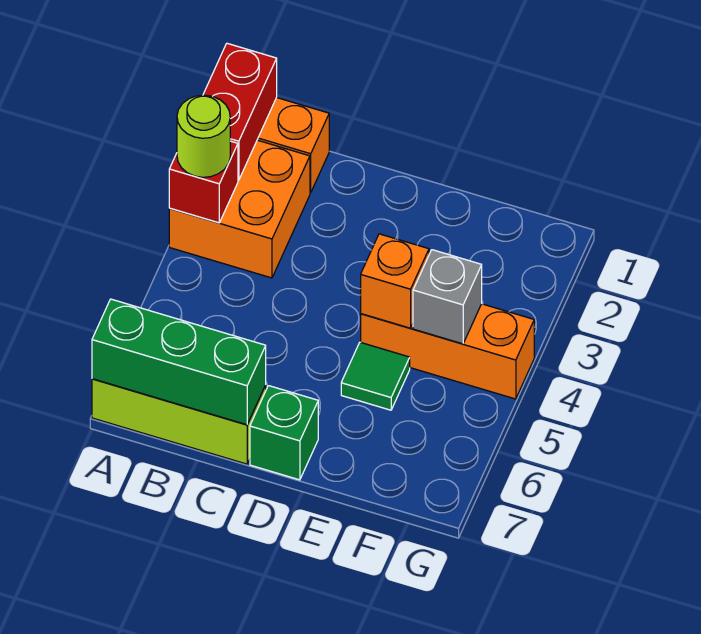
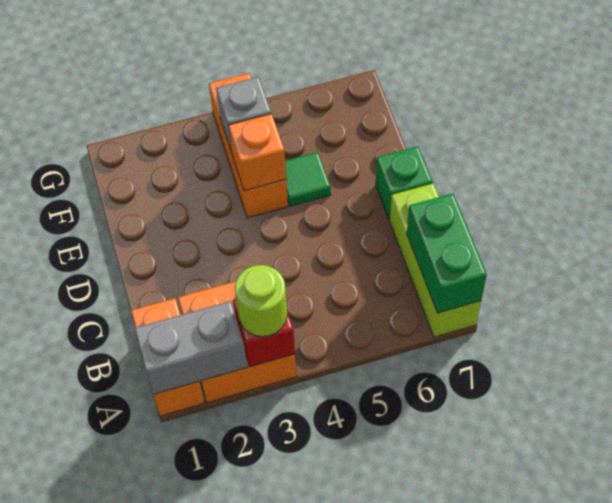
red brick A1:A2 level 2 -> grey brick A1:A2 level 2
green brick A7:C7 level 2 -> green brick A7:B7 level 2

